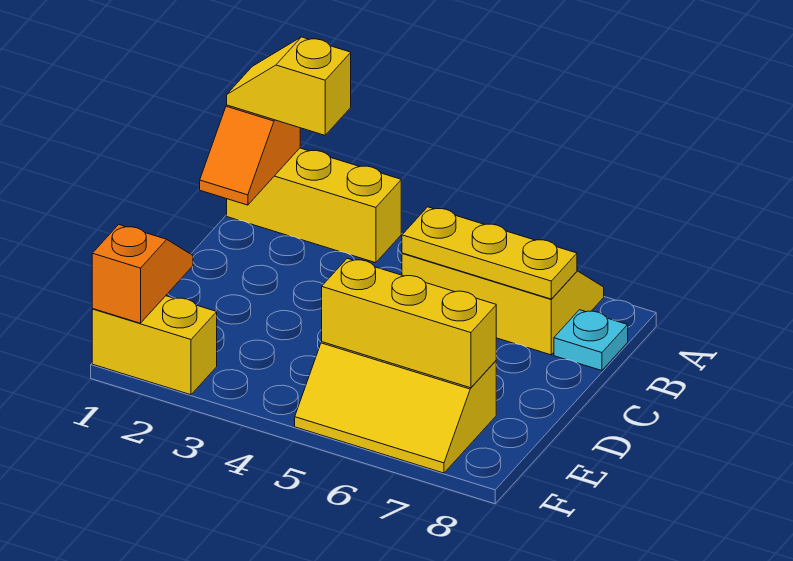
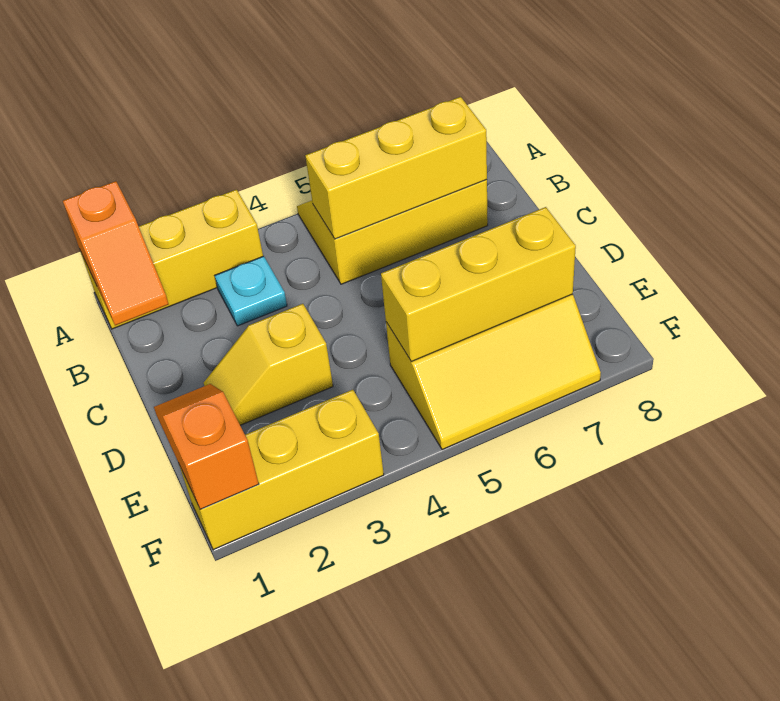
yellow slope A1:A2 level 3 top 2 -> yellow slope D2:D3 level 1 top 3
yellow plate B5:B7 level 2 -> yellow brick B5:B7 level 2
cyan plate B8 level 1 -> cyan plate B3 level 1
yellow brick F1:F2 level 1 -> yellow brick F1:F3 level 1

